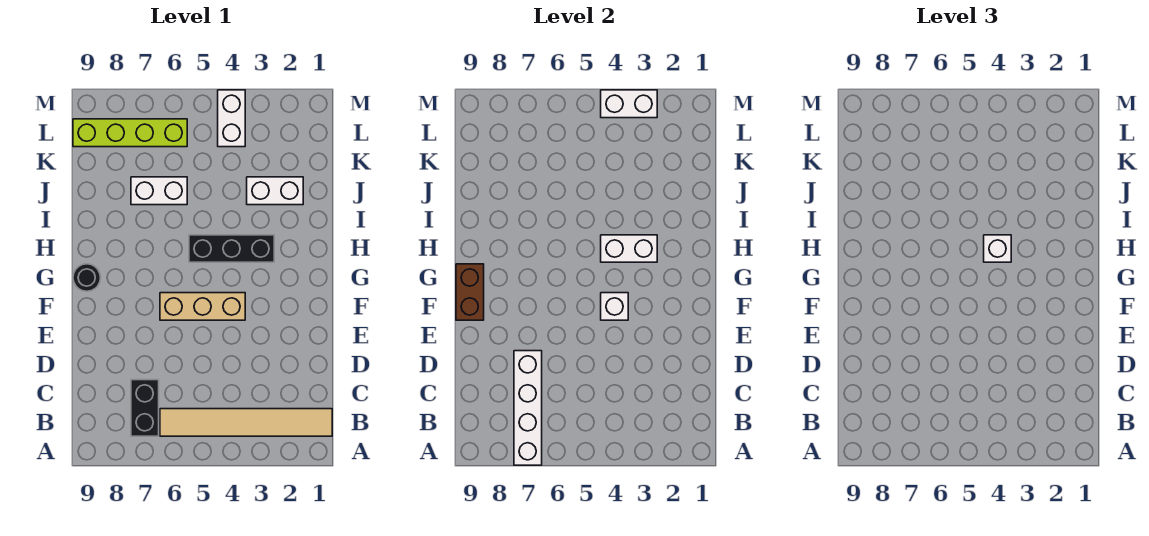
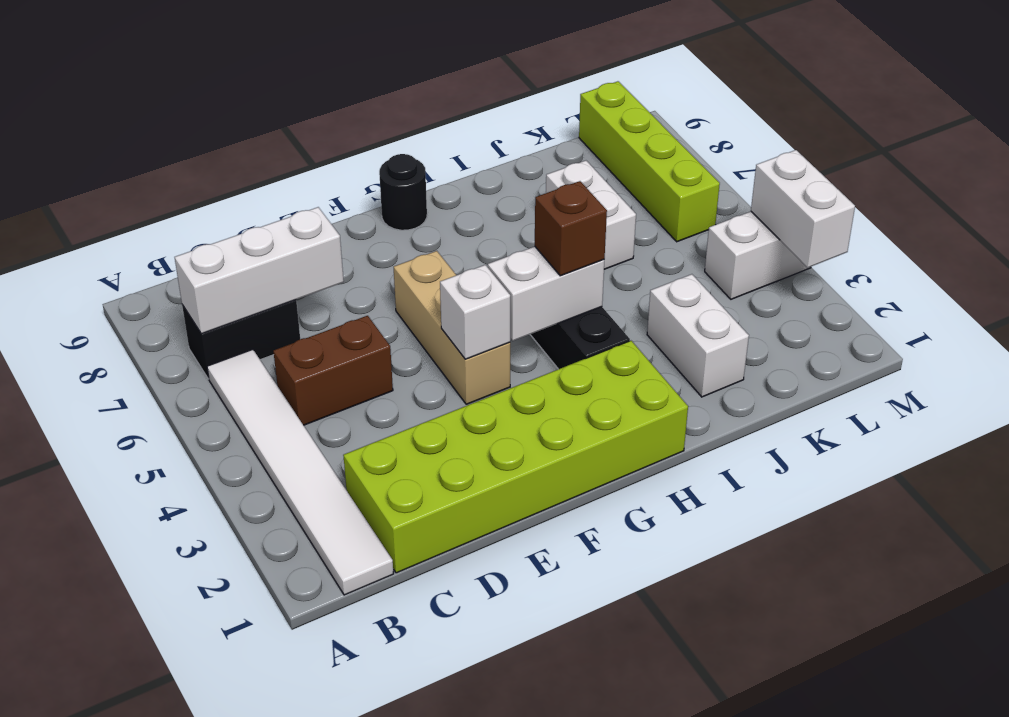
white brick A7:D7 level 2 -> white brick B7:D7 level 2
tan tile B1:B6 level 1 -> white tile B1:B6 level 1
none -> lime brick C1:H2 level 1
brown brick F9:G9 level 2 -> brown brick C5:D5 level 1
white brick H3:H4 level 2 -> white brick G4:H4 level 2
white brick H4 level 3 -> brown brick H4 level 3

